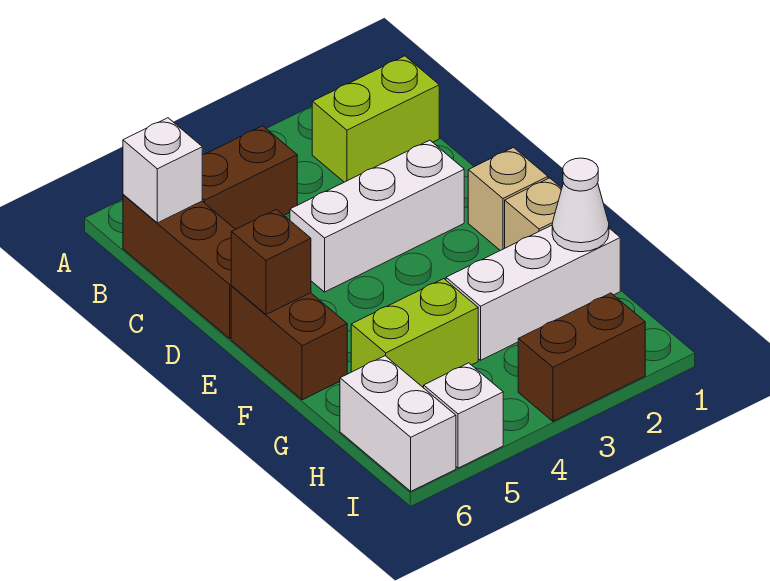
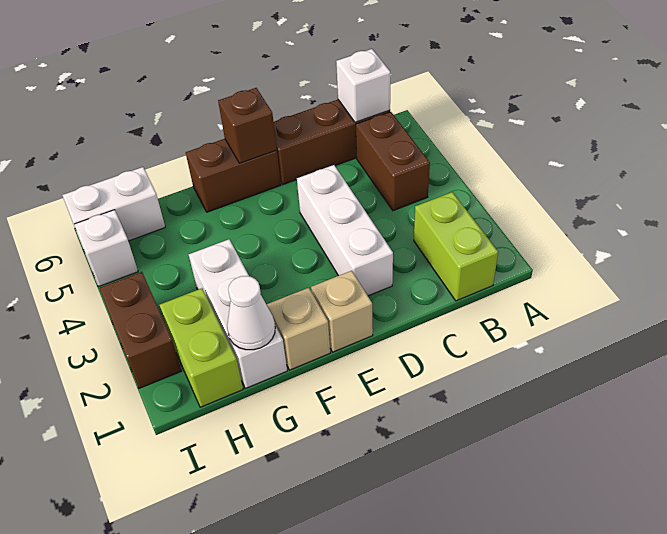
lime brick G4:G5 level 1 -> lime brick H1:H2 level 1

